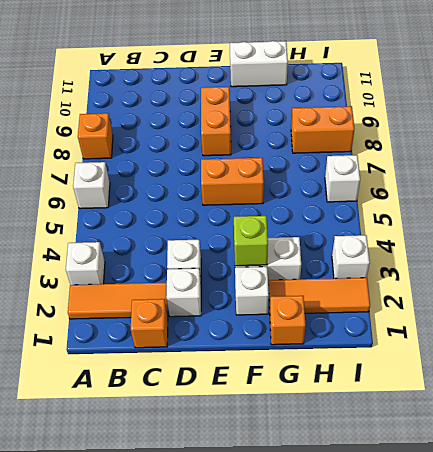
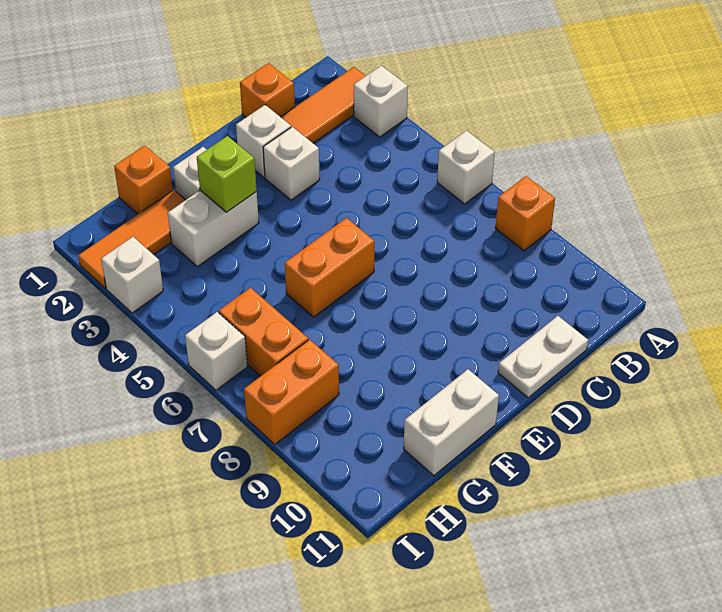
none -> white plate C11:D11 level 1
orange brick E8:E9 level 1 -> orange brick H6:H7 level 1

